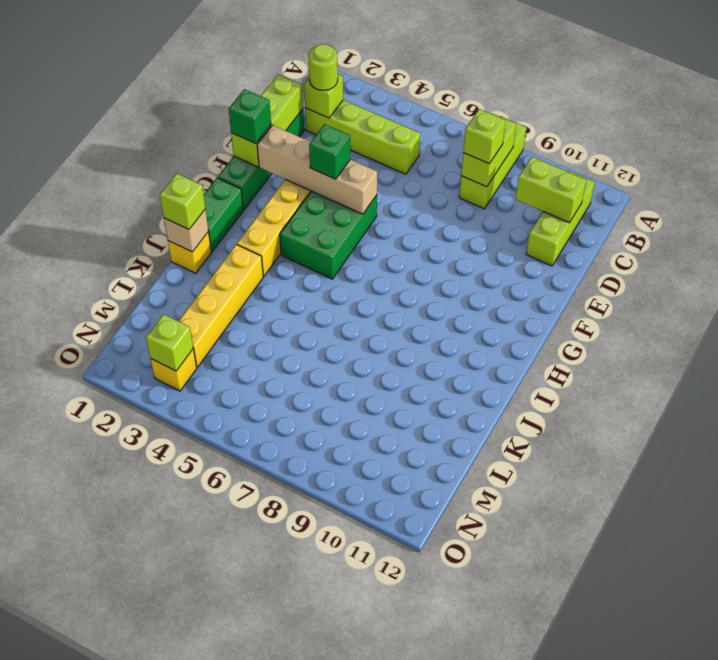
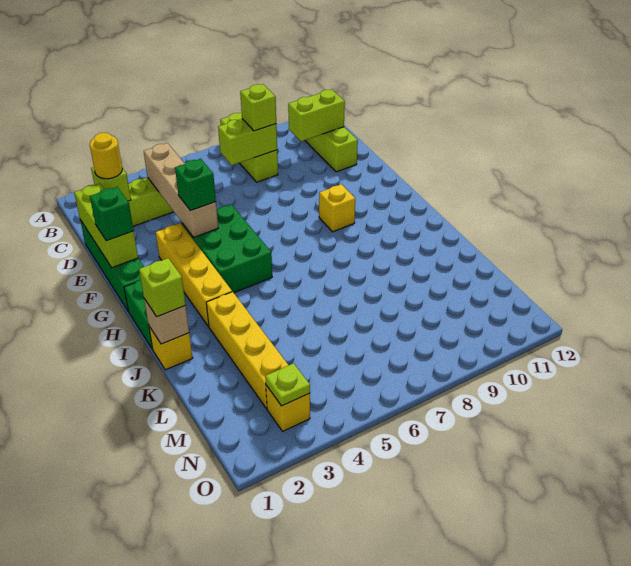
lime brick B8:C8 level 2 -> lime brick C7:C8 level 2
lime round brick C2 level 3 -> yellow round brick C2 level 3
tan brick F2:F5 level 2 -> tan brick C4:F4 level 2
none -> yellow brick G9 level 1
lime brick N3 level 2 -> lime plate N3 level 2

